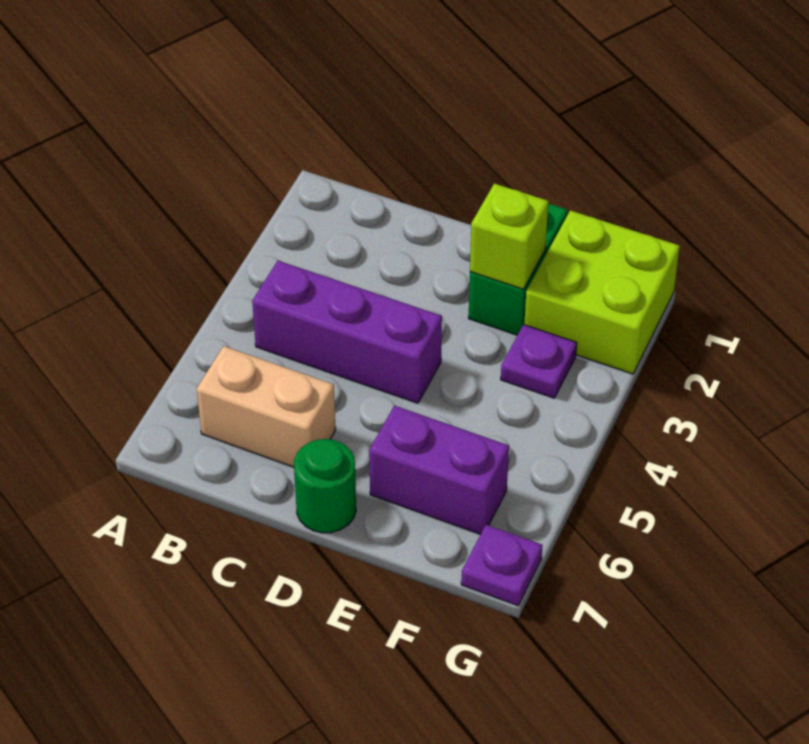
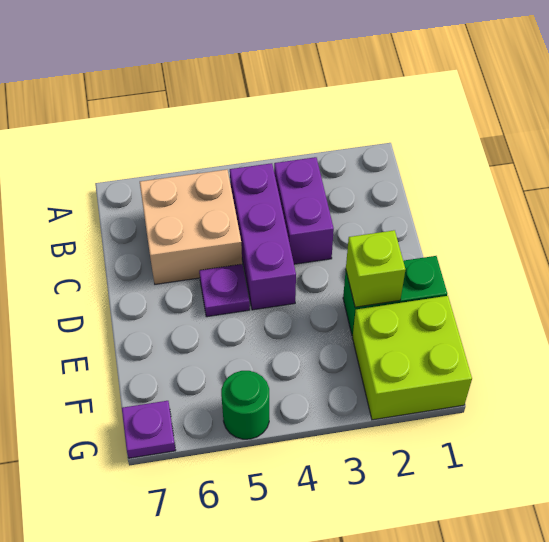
tan brick B6:C6 level 1 -> tan brick B5:C6 level 1
green round brick D7 level 1 -> green round brick G5 level 1
purple brick E6:F6 level 1 -> purple brick B3:C3 level 1
purple plate F3 level 1 -> purple plate D5 level 1

